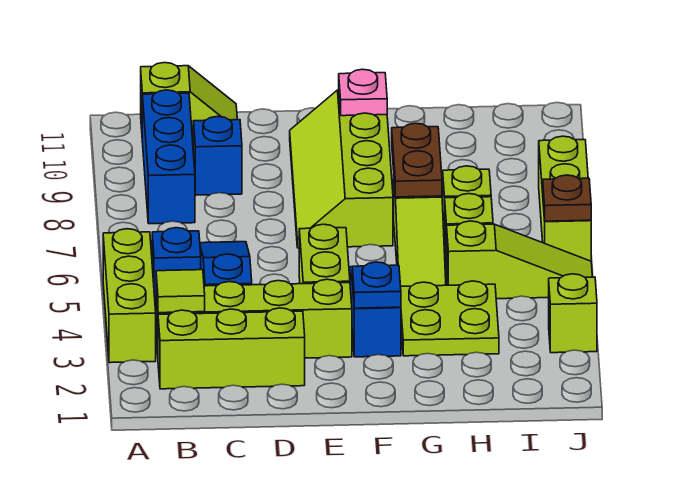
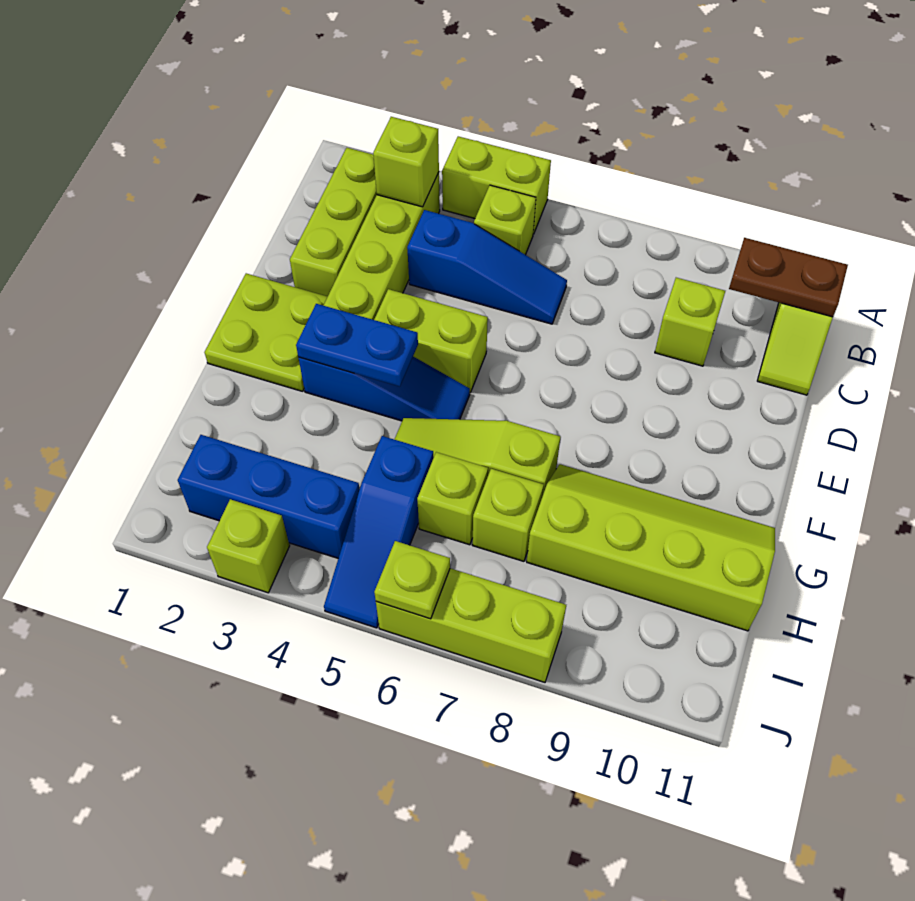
lime brick A3:A5 level 1 -> lime brick A4:A5 level 1
lime tile B3 level 2 -> lime brick B3 level 2
blue brick B5 level 1 -> lime brick B5 level 1
blue brick B8:B10 level 1 -> blue brick I2:I4 level 1
blue brick C9 level 1 -> lime brick C9 level 1
lime slope E7:F10 level 1 top F -> lime slope G8:H11 level 1 top H
blue plate F3 level 2 -> blue plate F3:F4 level 2
pink plate F10 level 2 -> none
lime plate G3:H4 level 1 -> lime plate E1:F2 level 1
brown plate G7:G8 level 2 -> brown plate B10:B11 level 2
lime slope H5:J5 level 1 top H -> blue slope H5:J5 level 1 top H
brown plate J6 level 2 -> lime plate J6 level 2

